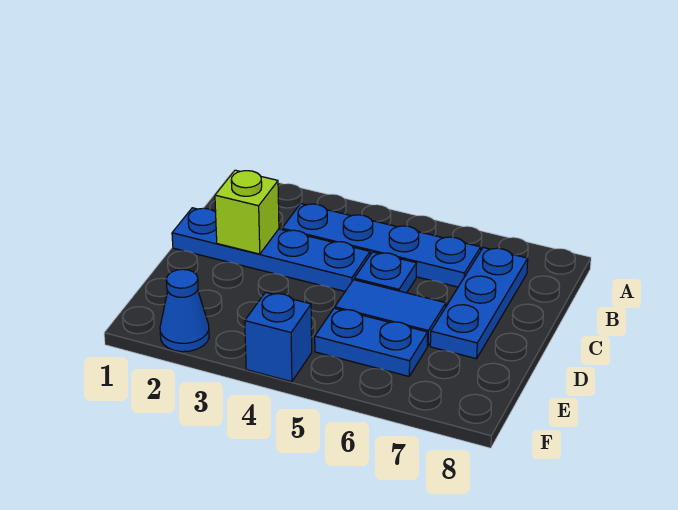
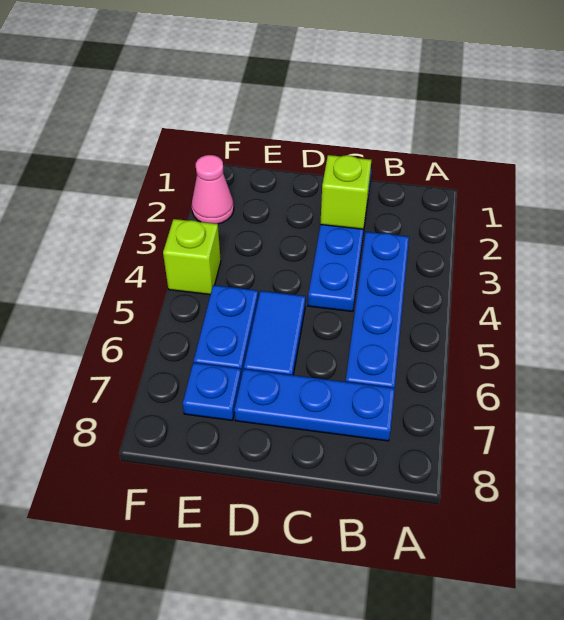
blue plate C5 level 1 -> blue plate E7 level 1
blue cone F2 level 1 -> pink cone F2 level 1
blue brick F4 level 1 -> lime brick F4 level 1

